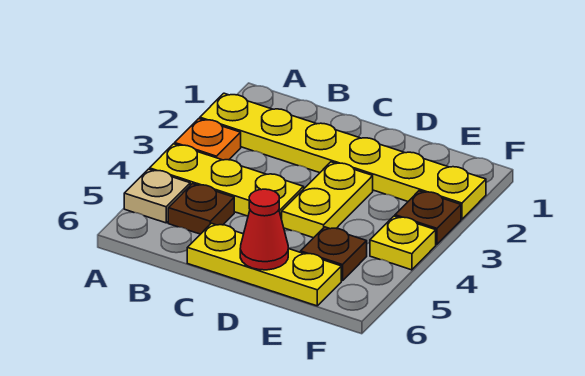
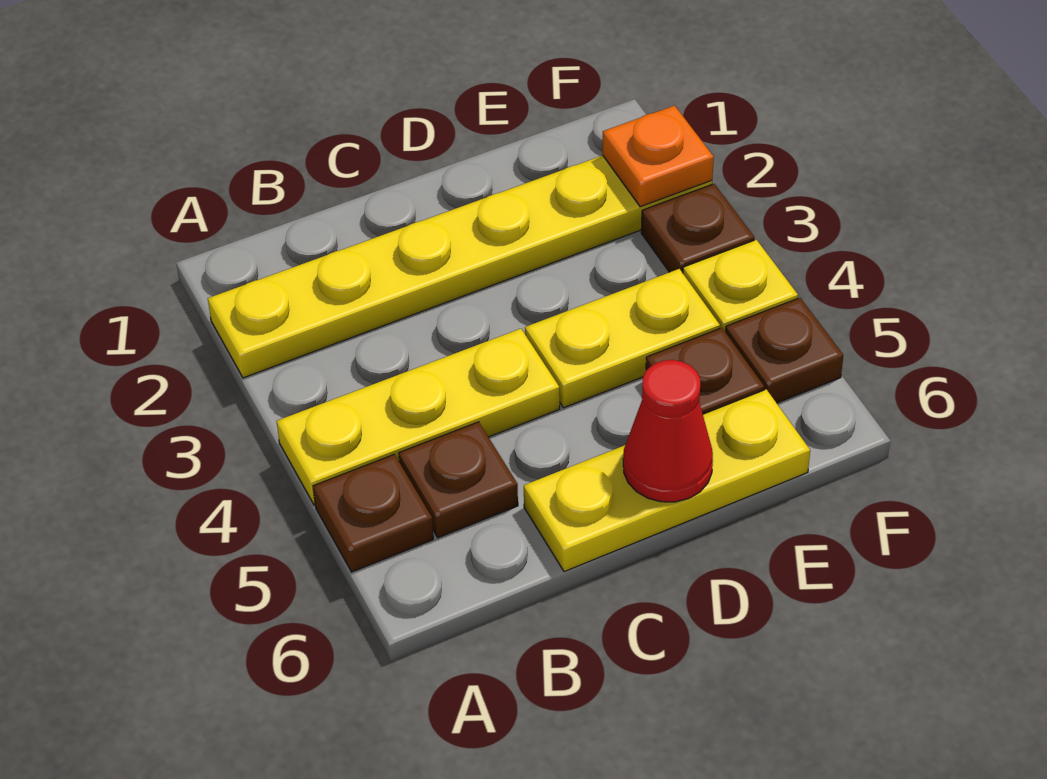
orange plate A3 level 1 -> orange plate F2 level 2
tan plate A5 level 1 -> brown plate A5 level 1
yellow plate D3:D4 level 1 -> yellow plate D4:E4 level 1
none -> brown plate F5 level 1

